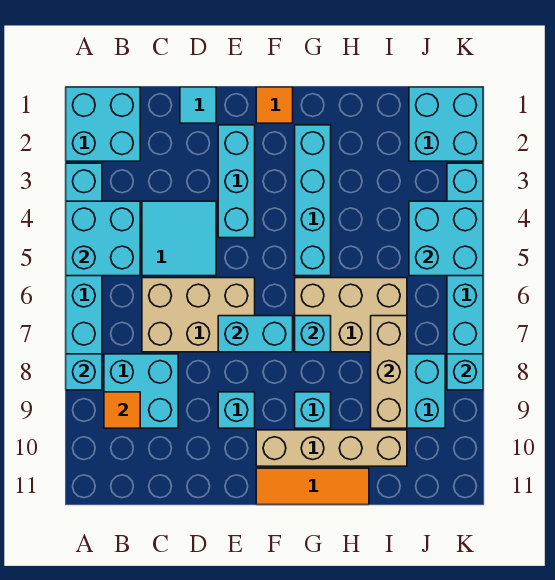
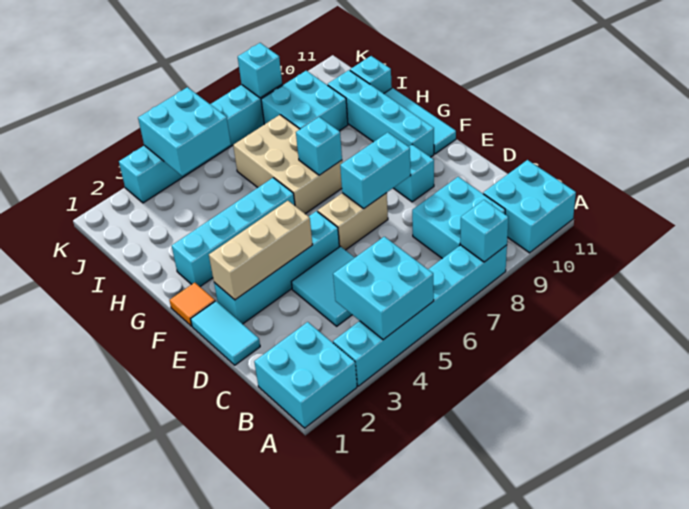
orange tile B9 level 2 -> none
tan brick C6:E7 level 1 -> tan brick E6:E7 level 1
cyan tile D1 level 1 -> cyan tile D1:E1 level 1
cyan brick E2:E4 level 1 -> cyan brick E2:E5 level 1
cyan brick E7:F7 level 2 -> cyan brick E7:E8 level 2
tan brick F10:I10 level 1 -> cyan brick F10:I10 level 1
orange tile F11:H11 level 1 -> cyan tile F11:H11 level 1
cyan brick G9 level 1 -> cyan brick I11 level 1
tan brick I7:I9 level 2 -> tan brick E2:E4 level 2
cyan brick J1:K2 level 1 -> cyan brick A10:B11 level 1

